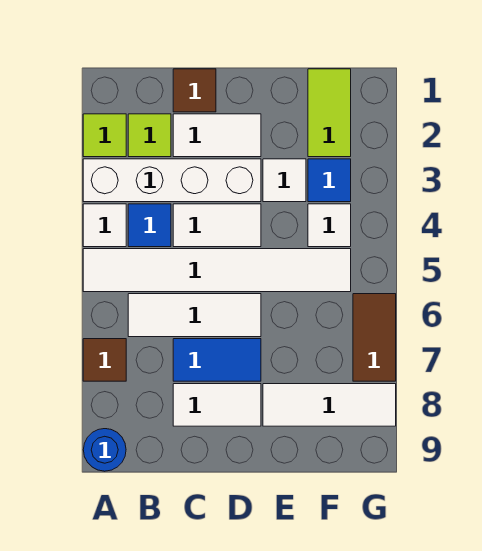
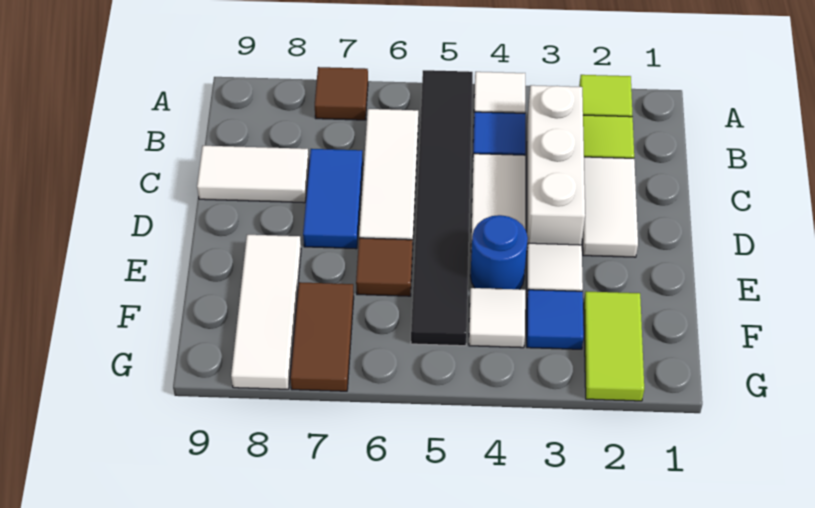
white brick A3:D3 level 1 -> white brick B3:D3 level 1
white tile A5:F5 level 1 -> black tile A5:F5 level 1
blue round brick A9 level 1 -> blue round brick E4 level 1
brown tile C1 level 1 -> brown tile E6 level 1
white tile C8:D8 level 1 -> white tile C8:C9 level 1
lime tile F1:F2 level 1 -> lime tile F2:G2 level 1
brown tile G6:G7 level 1 -> brown tile F7:G7 level 1

